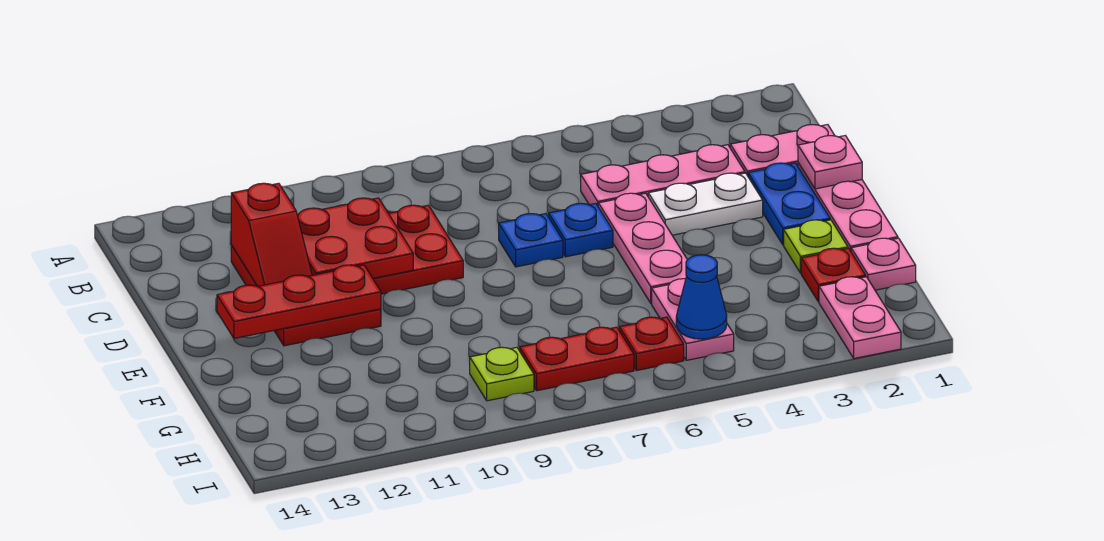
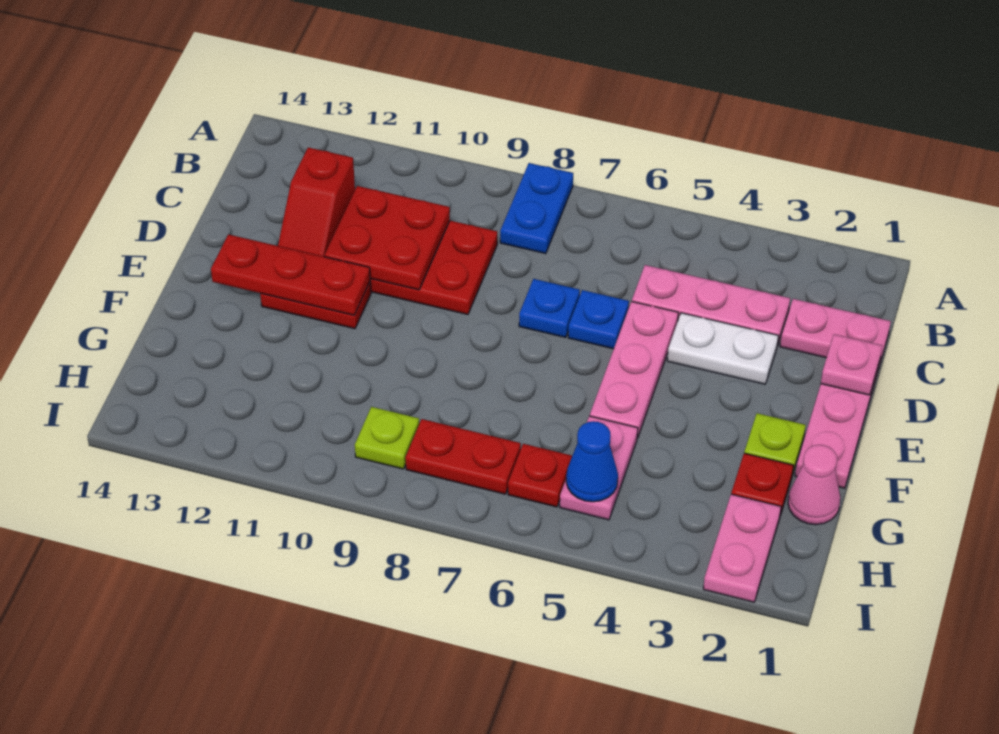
blue plate D2:E2 level 1 -> blue plate A8:B8 level 1
pink plate G1 level 1 -> pink cone G1 level 1

